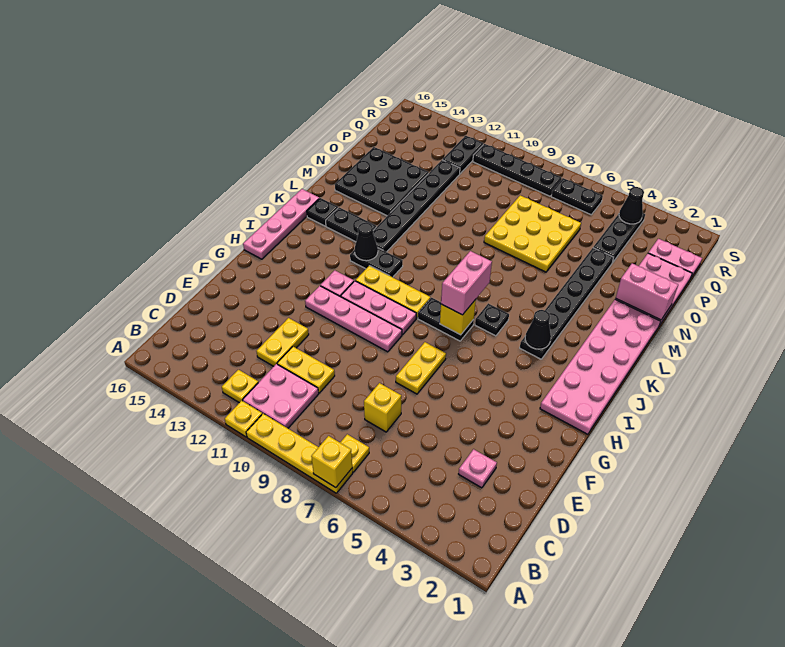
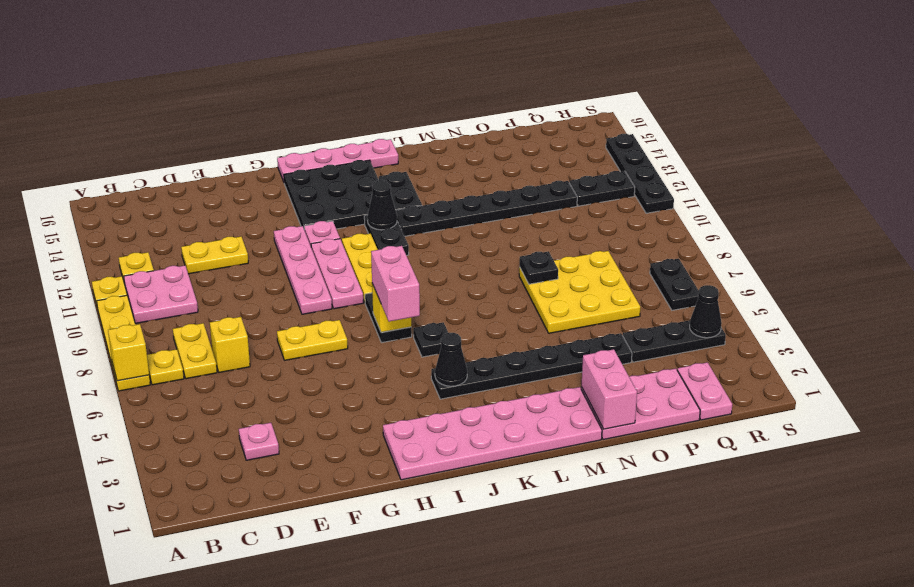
yellow plate D10:D11 level 1 -> yellow plate C7:C8 level 1
pink brick I7:J7 level 3 -> pink brick I6:I7 level 3
black plate K15 level 1 -> black plate N8 level 2
black plate M13:O15 level 1 -> black plate H13:J15 level 1
black plate R8:R11 level 1 -> black plate S11:S14 level 1

